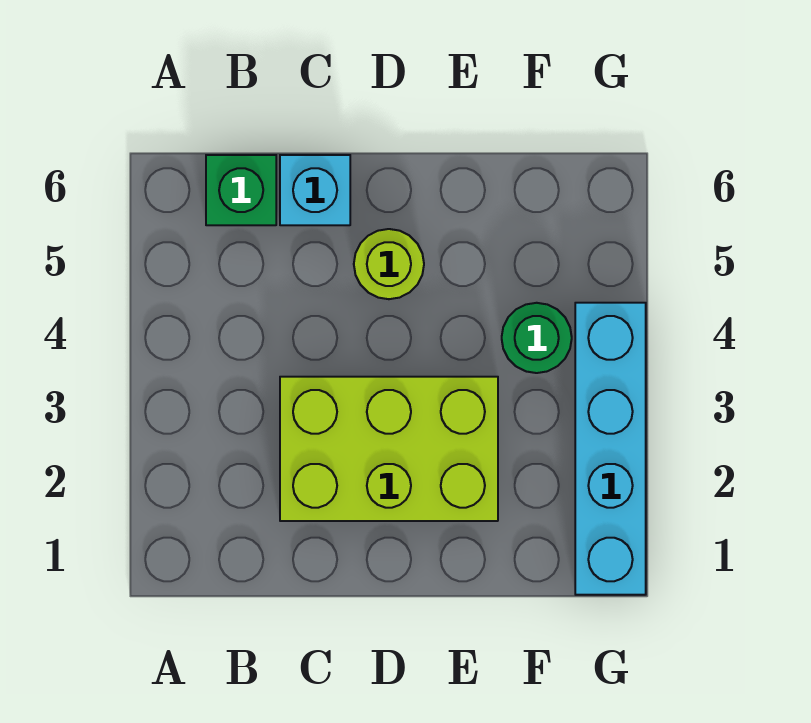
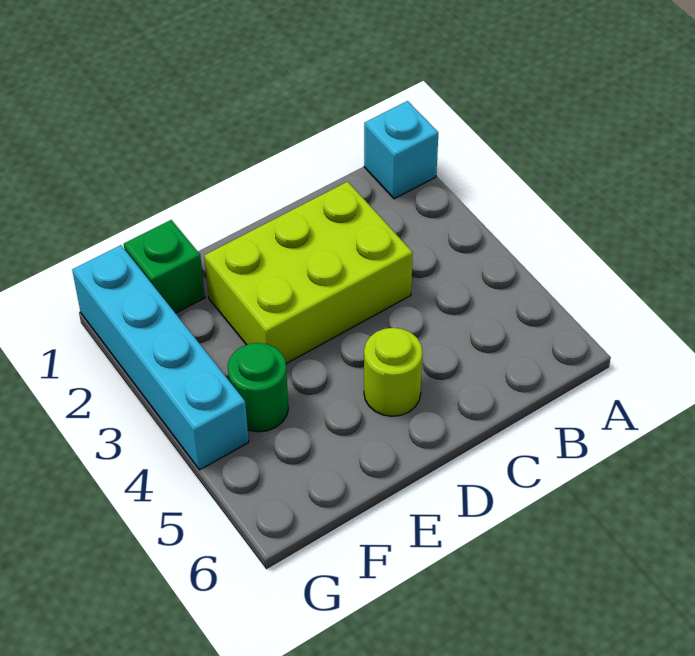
green brick B6 level 1 -> green brick F1 level 1
cyan brick C6 level 1 -> cyan brick A1 level 1

